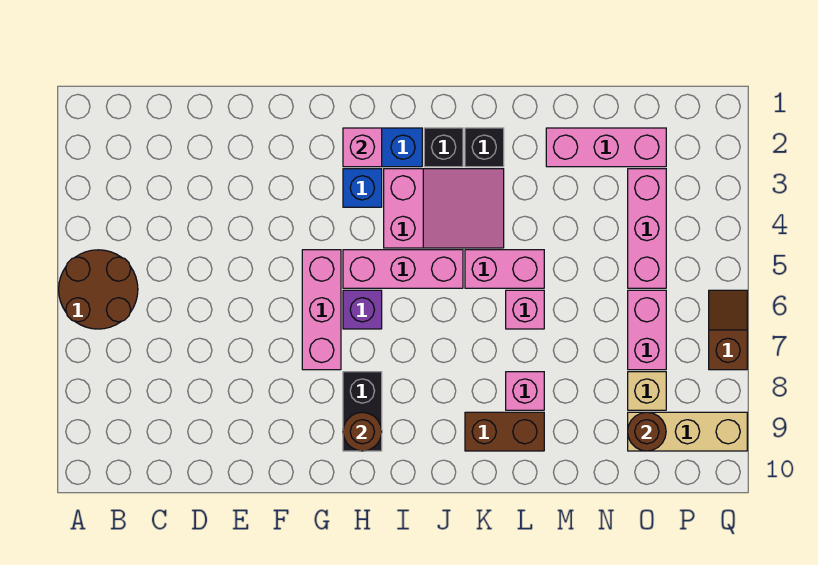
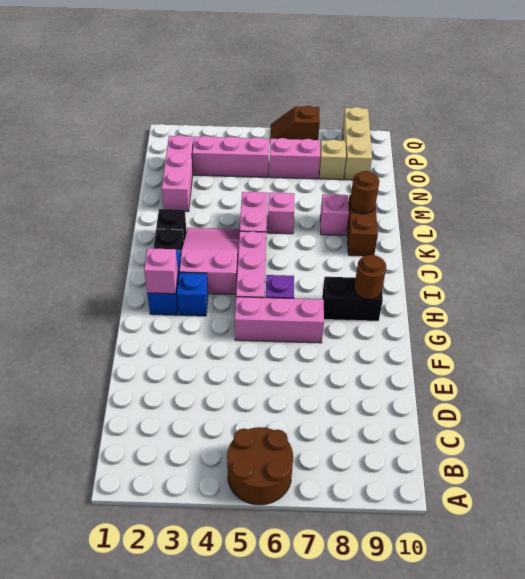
brown round brick O9 level 2 -> brown round brick L9 level 2

